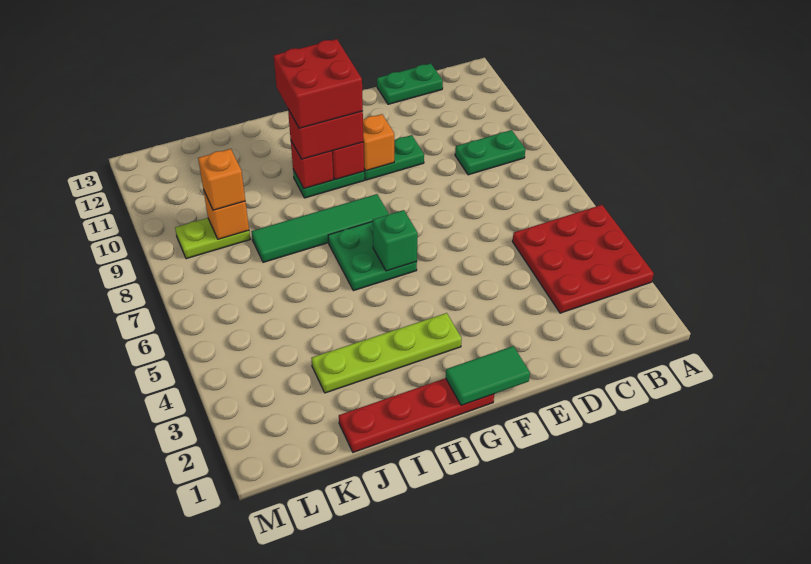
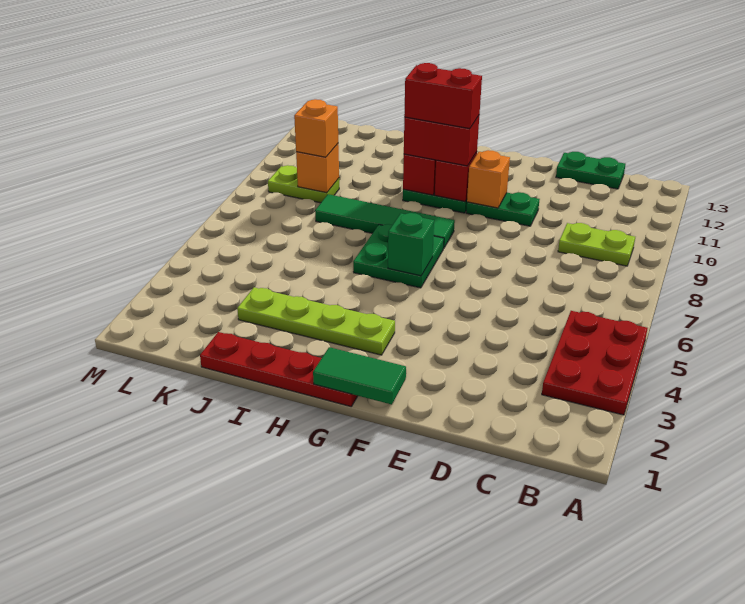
red plate A3:C5 level 1 -> red plate A3:B5 level 1
green plate B9:C9 level 1 -> lime plate B9:C9 level 1
red brick G10:H11 level 4 -> red brick G10:H10 level 4

